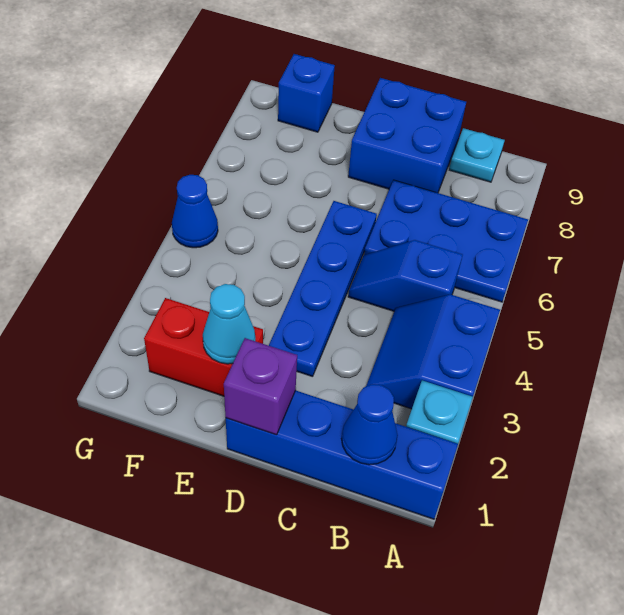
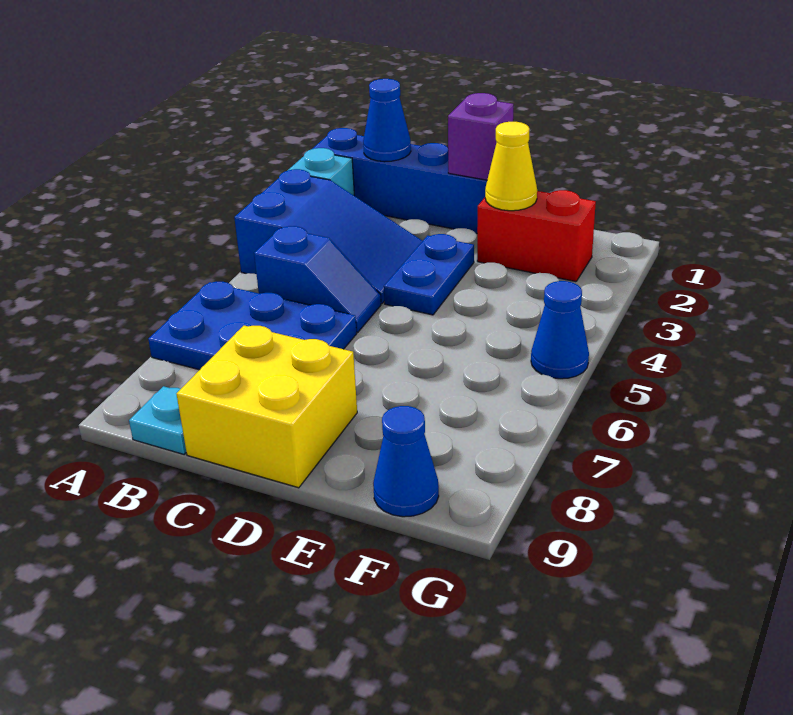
blue slope A3:B4 level 1 top A -> blue slope A3:C4 level 1 top A
blue brick C8:D9 level 1 -> yellow brick C8:D9 level 1
blue plate D3:D6 level 1 -> blue plate D3:D4 level 1
cyan cone E2 level 2 -> yellow cone E2 level 2
blue brick F9 level 1 -> blue cone F9 level 1

